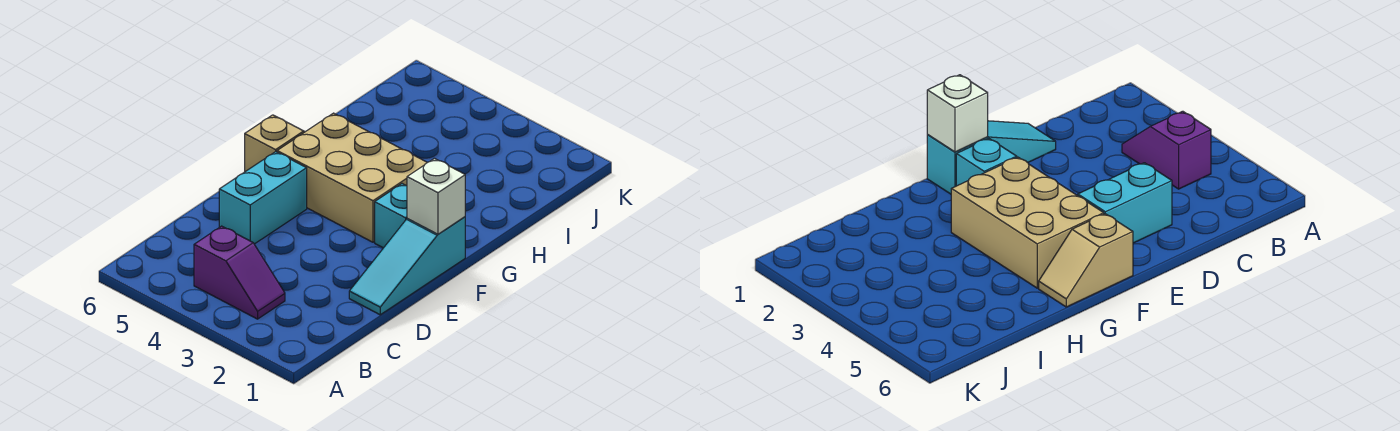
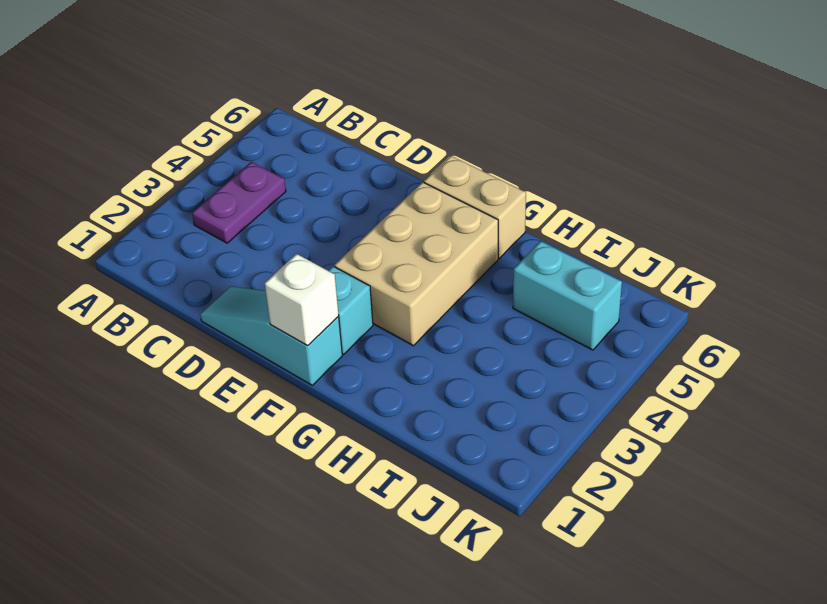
purple slope B3:B4 level 1 top 4 -> purple plate B3:B4 level 1
cyan brick D5:E5 level 1 -> cyan brick I5:J5 level 1
tan slope F6:G6 level 1 top F -> tan brick F6:G6 level 1

